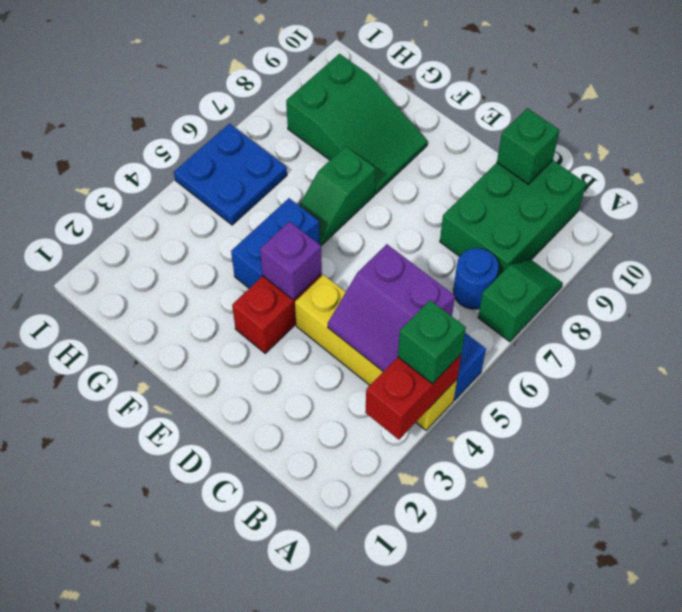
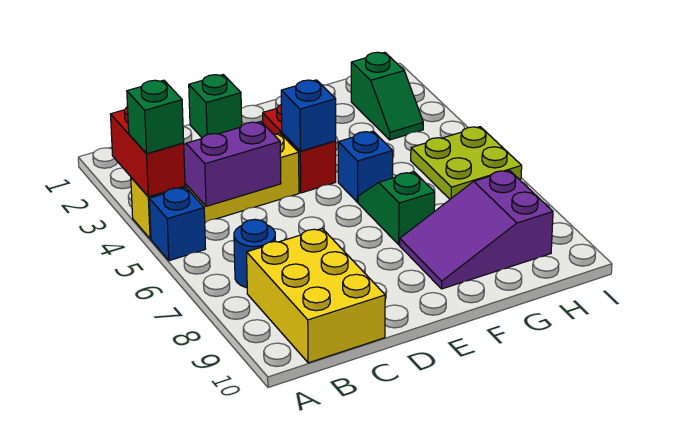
green slope A7:A8 level 1 top 7 -> green slope H2:H3 level 1 top 2
green brick B8:C10 level 1 -> yellow brick B8:C10 level 1
green brick C10 level 2 -> green brick D1 level 1
purple brick E4 level 2 -> blue brick E4 level 2
blue brick F4:F5 level 1 -> blue brick F5 level 1
green slope F8:H9 level 1 top H -> purple slope F8:H9 level 1 top H
blue plate H5:I6 level 1 -> lime plate H5:I6 level 1

